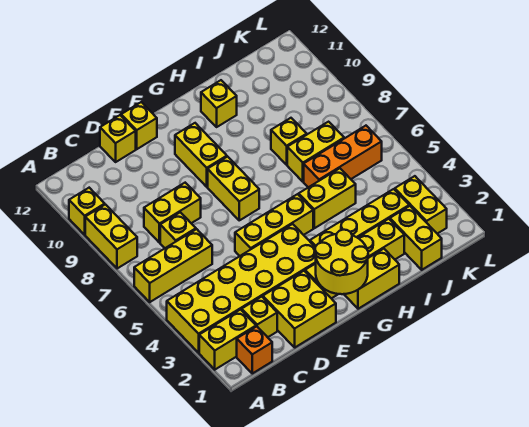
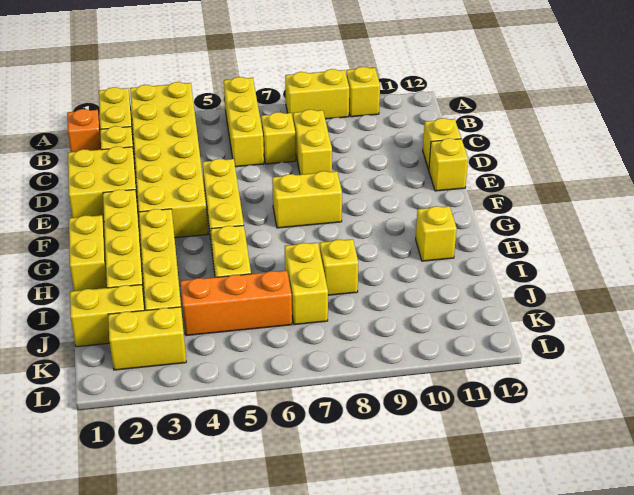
yellow round brick F1:G2 level 2 -> none
yellow brick F9:F10 level 1 -> none
orange brick I6:K6 level 1 -> orange brick J4:J6 level 1

